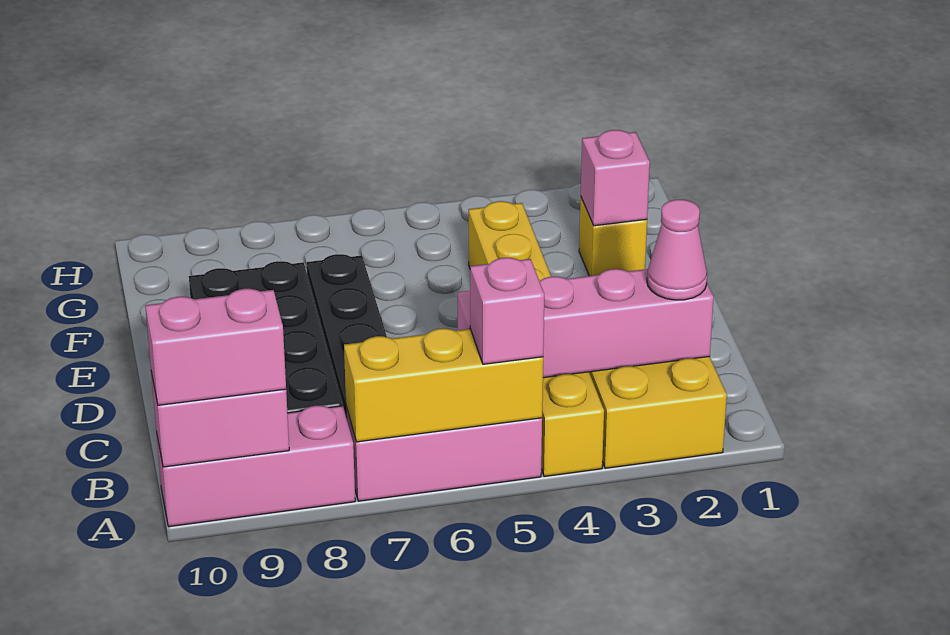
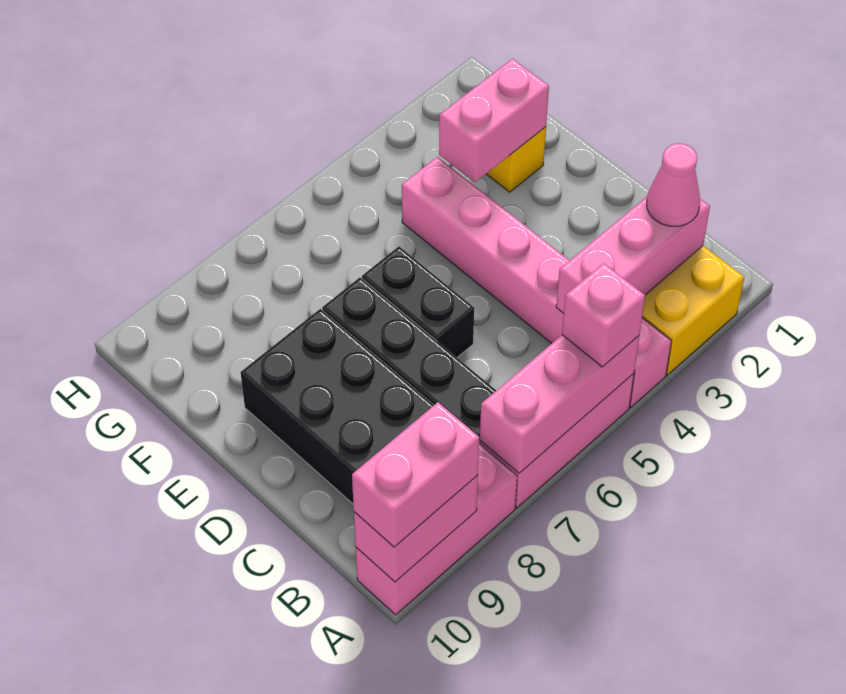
yellow brick A4:F4 level 1 -> pink brick A4:F4 level 1
yellow brick A5:A7 level 2 -> pink brick A5:A7 level 2
pink brick B2:B5 level 2 -> pink brick B2:B4 level 2
none -> black brick D6:E6 level 1
pink brick F2 level 2 -> pink brick F2:F3 level 2

